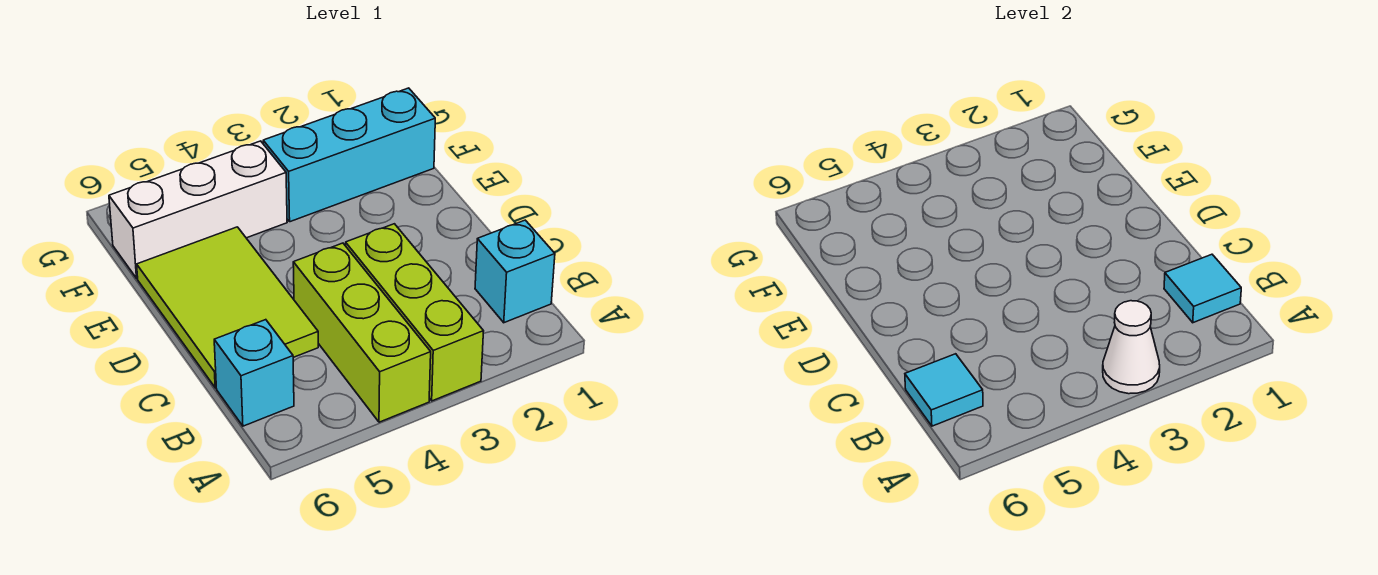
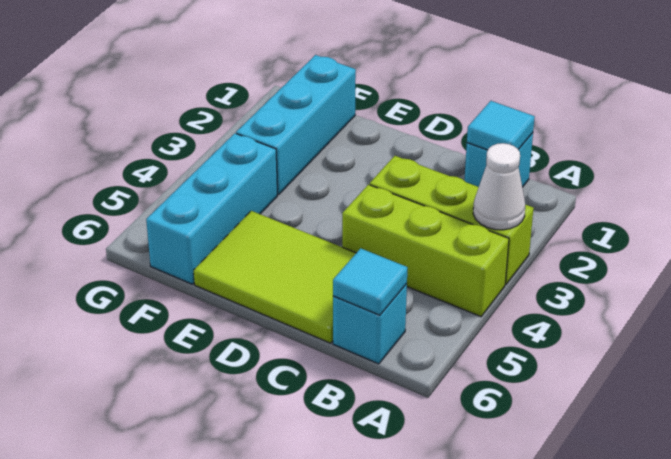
white brick F4:F6 level 1 -> cyan brick F4:F6 level 1

